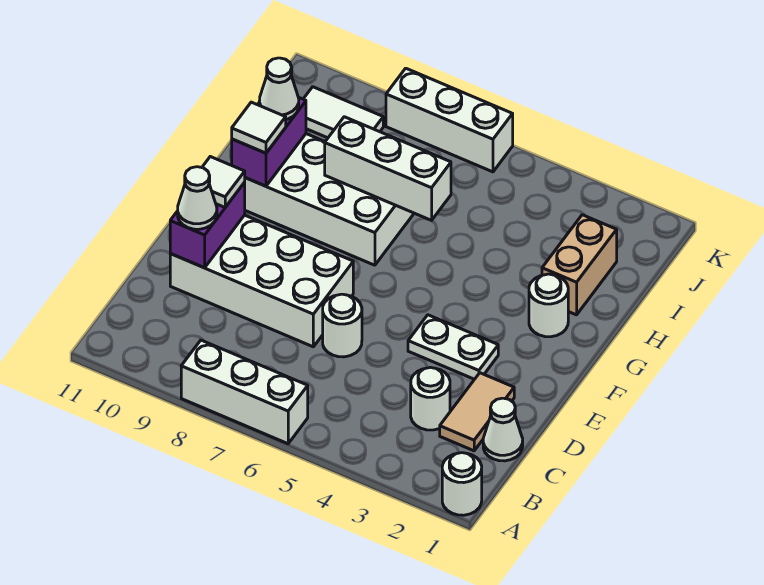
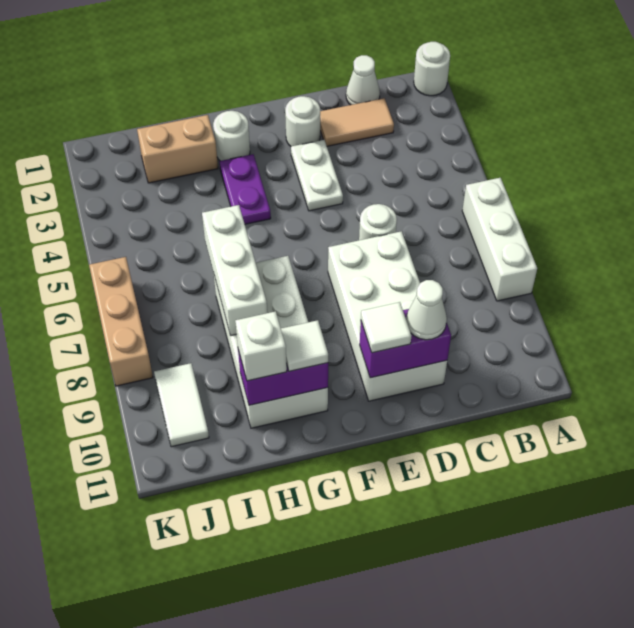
white round brick C3 level 1 -> white round brick E2 level 1
none -> purple plate G3:G4 level 1
white cone H10 level 3 -> white brick H10 level 3
white brick K6:K8 level 1 -> tan brick K6:K8 level 1

